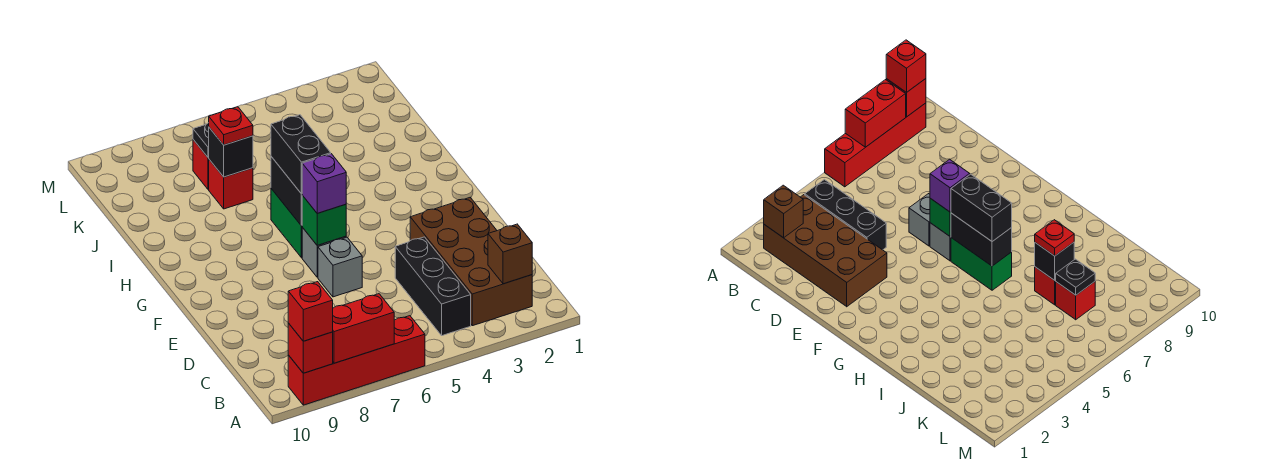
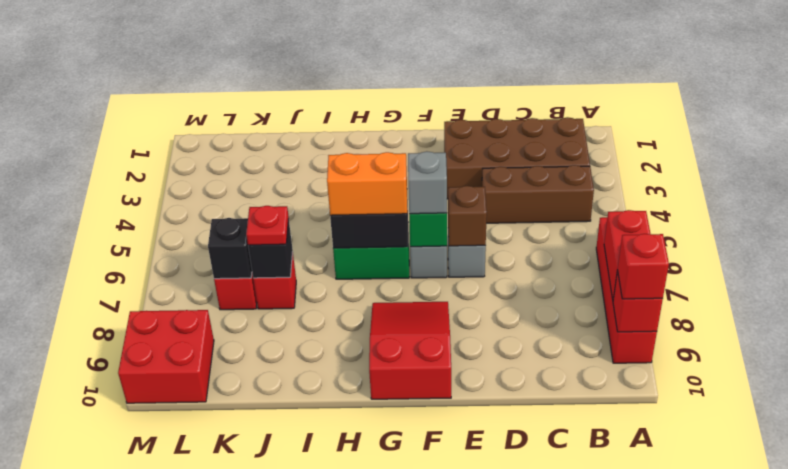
brown brick B2 level 2 -> brown brick E6 level 2
black brick B4:D4 level 1 -> brown brick B4:D4 level 1
purple brick F6 level 3 -> grey brick F6 level 3
none -> red slope F8:G10 level 1 top 10
black brick G6:H6 level 3 -> orange brick G6:H6 level 3
black plate K7 level 2 -> black brick K7 level 2
none -> red brick L9:M10 level 1

